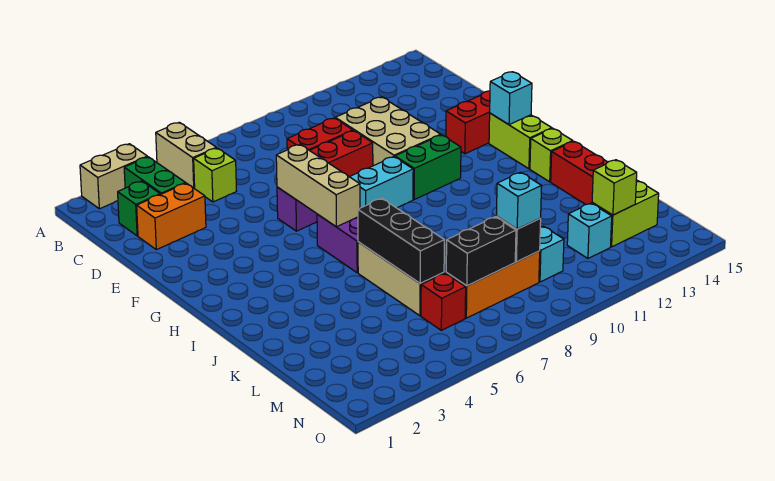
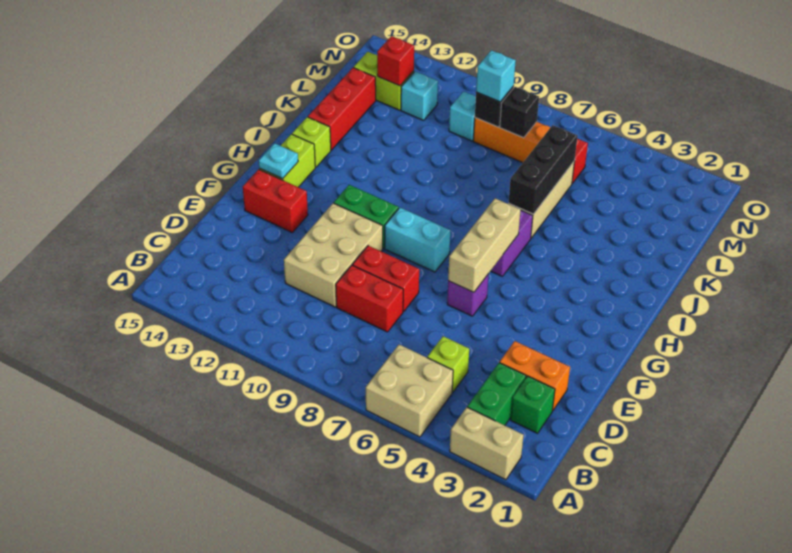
tan brick A5:B5 level 1 -> tan brick A5:B6 level 1
cyan brick G14 level 2 -> cyan plate G14 level 2
black brick M7:M8 level 2 -> black brick M8 level 2
lime brick M13 level 2 -> red brick M13 level 2

